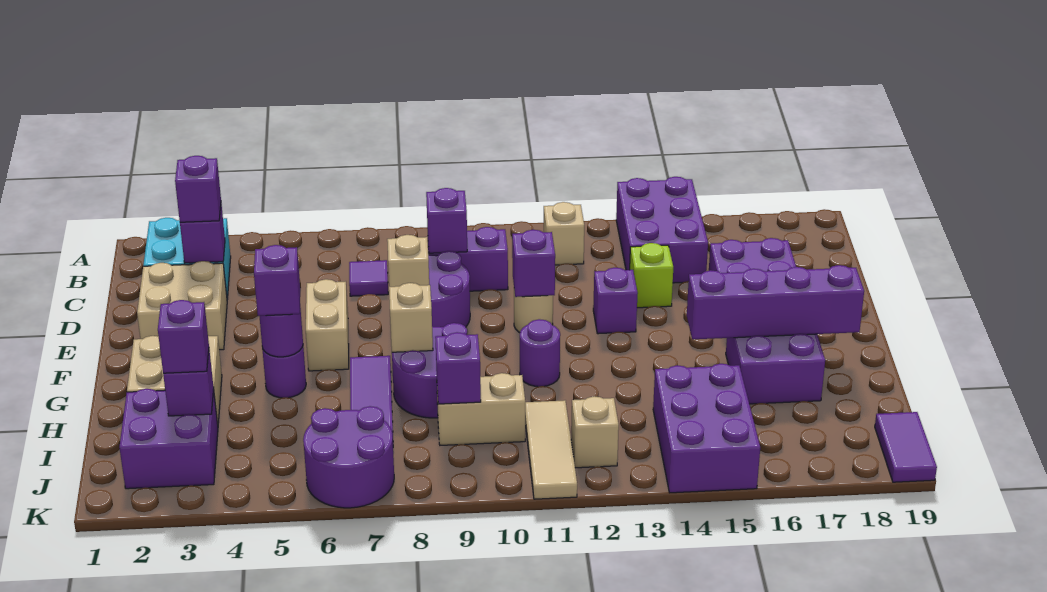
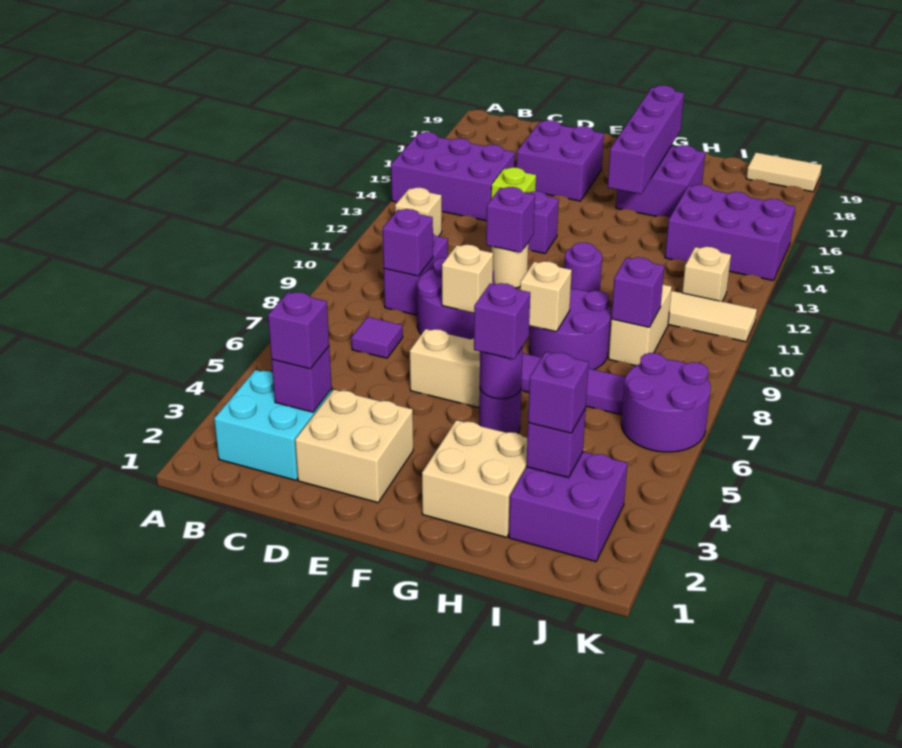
purple tile J19:K19 level 1 -> tan tile J19:K19 level 1

